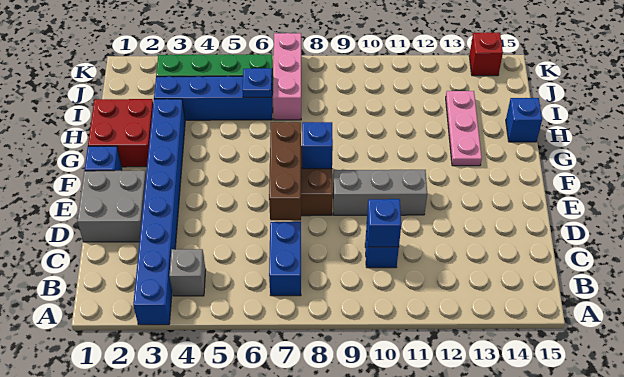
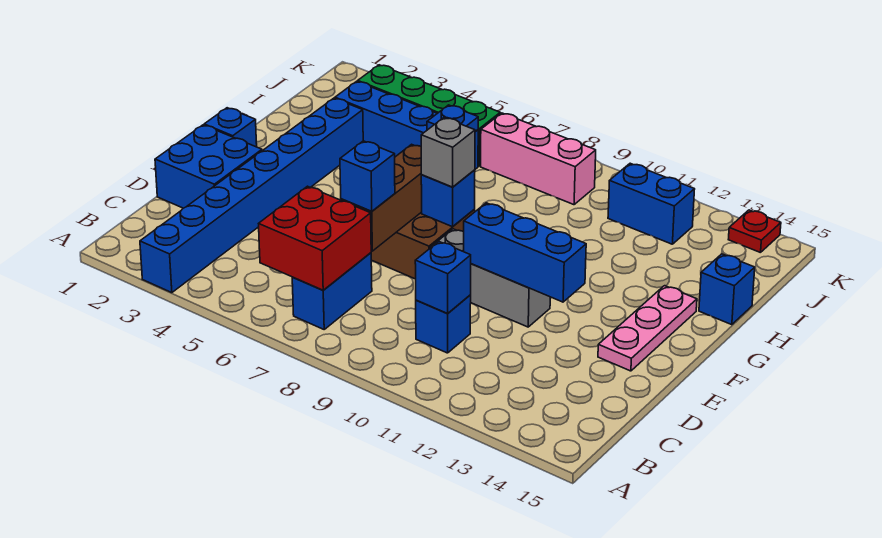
grey brick B4 level 1 -> grey brick F8 level 3
grey brick D1:E2 level 1 -> blue brick D1:E2 level 1
none -> blue brick D7 level 3
none -> blue brick E10:E12 level 2
red brick G1:H2 level 1 -> red brick B6:C7 level 2
pink plate G13:I13 level 1 -> pink plate E14:G14 level 1
pink brick I7:K7 level 1 -> pink brick J7:J9 level 1
none -> blue brick J11:J12 level 1
red brick K14 level 1 -> red plate K14 level 1

